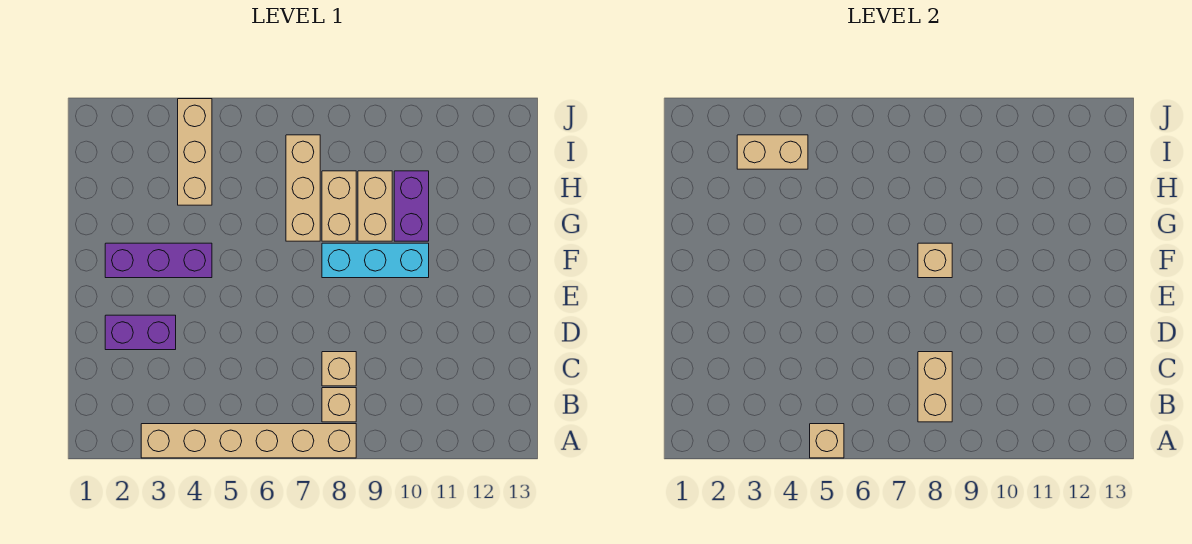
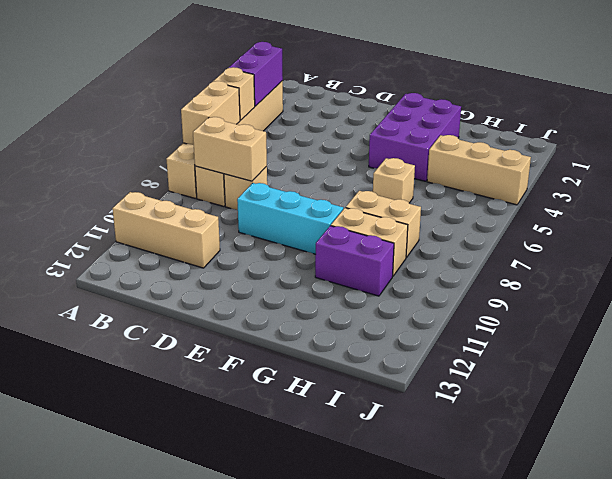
purple brick D2:D3 level 1 -> purple brick A3:A4 level 2
purple brick F2:F4 level 1 -> purple brick F2:G4 level 1
cyan brick F8:F10 level 1 -> cyan brick D9:F9 level 1
tan brick F8 level 2 -> tan brick G6 level 1
tan brick G7:I7 level 1 -> tan brick A11:C11 level 1
tan brick I3:I4 level 2 -> tan brick A6:A7 level 2

